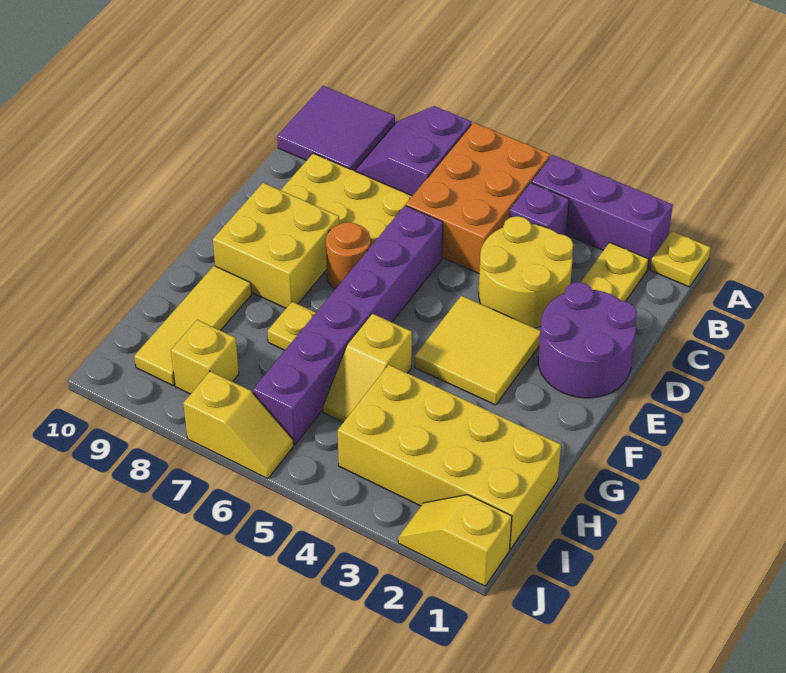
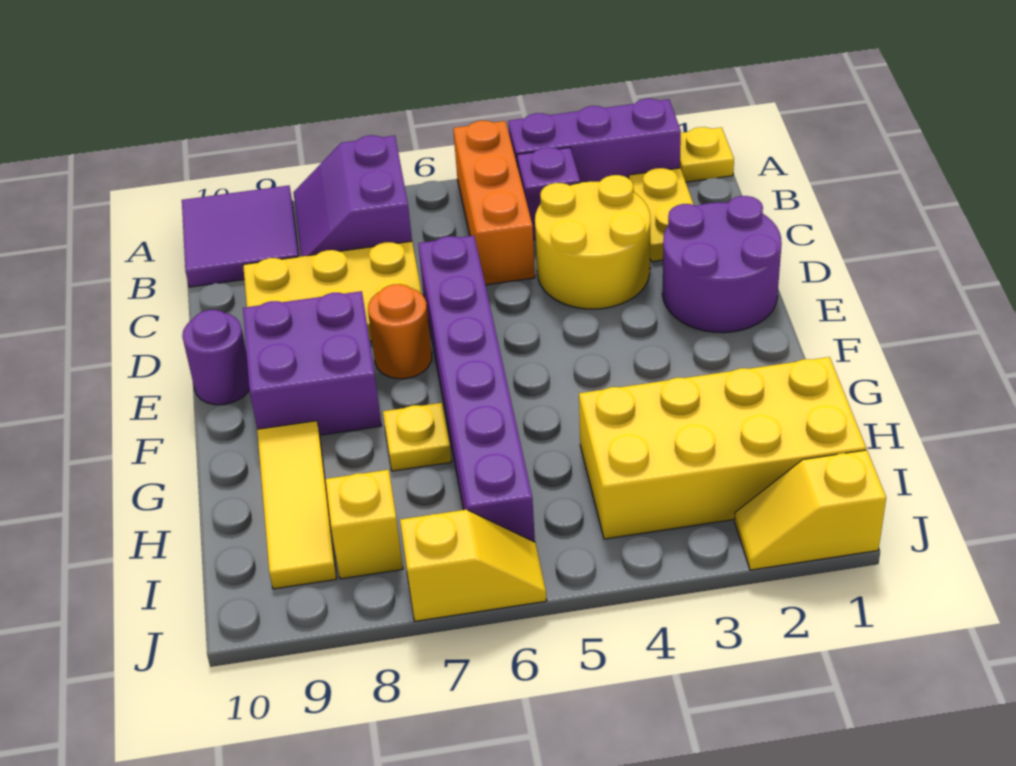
orange brick A5:C6 level 1 -> orange brick A5:C5 level 1
yellow tile E3:F4 level 1 -> none
yellow brick E8:F9 level 1 -> purple brick E8:F9 level 1
none -> purple round brick E10 level 1
yellow slope G5:H5 level 1 top G -> none

